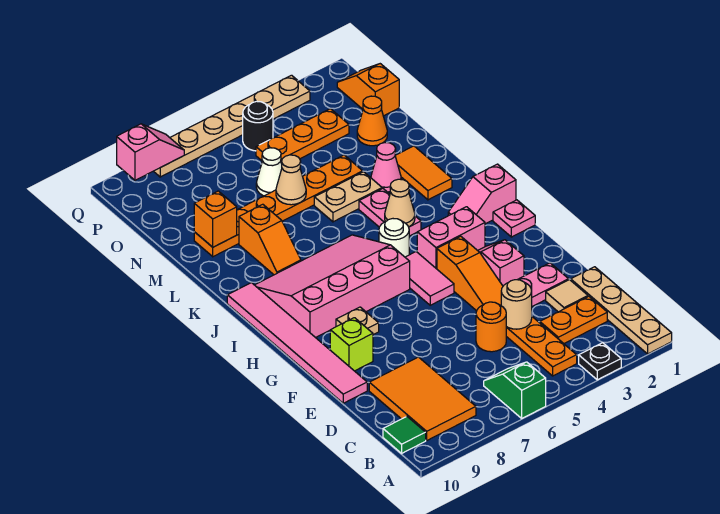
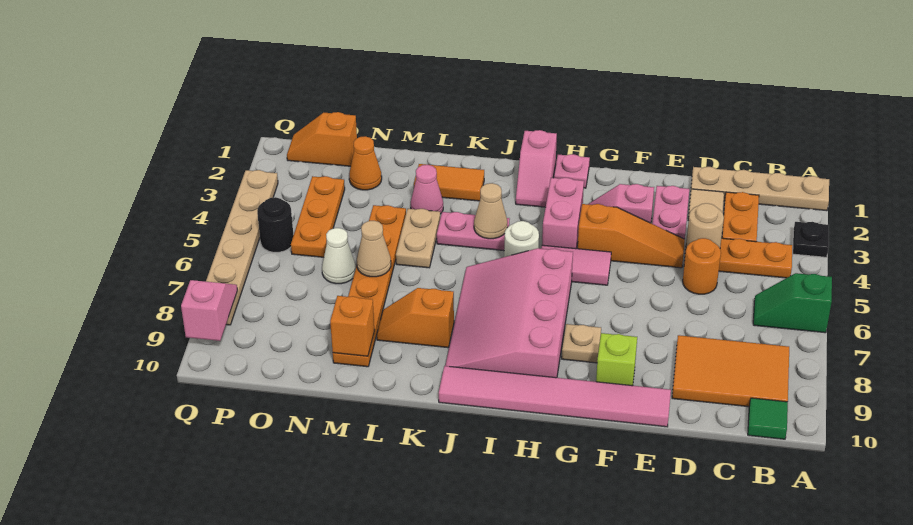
orange slope K8:L8 level 1 top L -> orange slope K8:L8 level 1 top K

